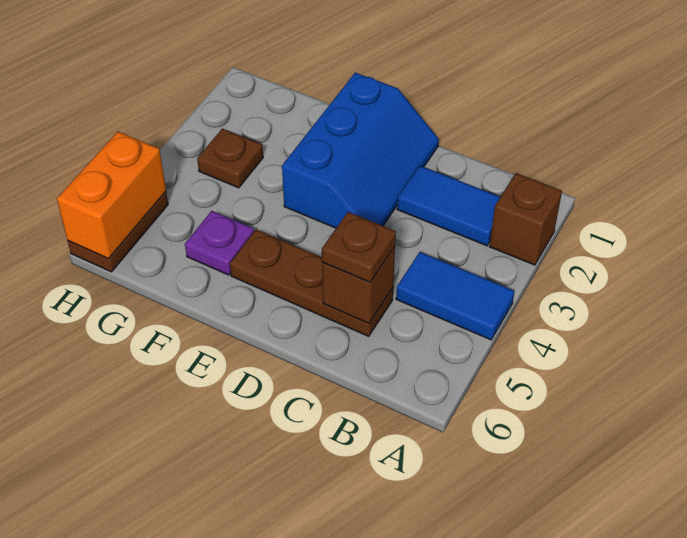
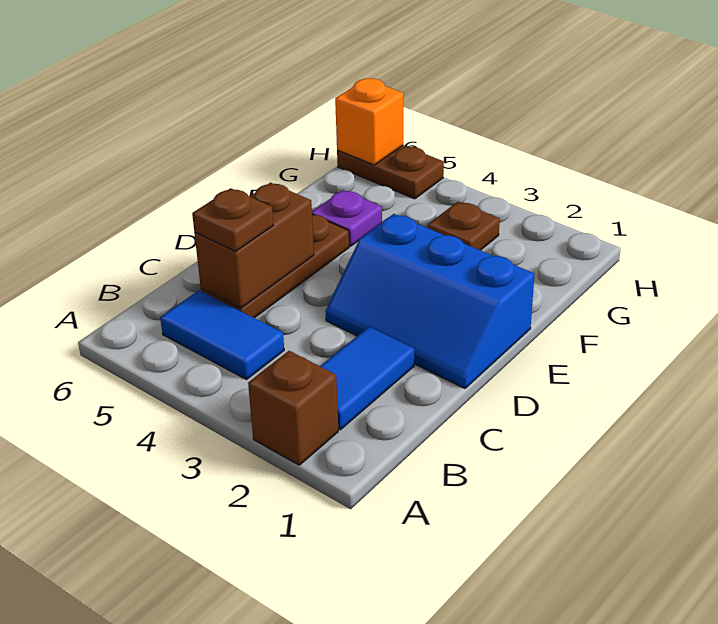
blue tile A4:B4 level 1 -> blue tile B4:B5 level 1
brown brick C5 level 2 -> brown brick C5:D5 level 2
orange brick H5:H6 level 2 -> orange brick H6 level 2

